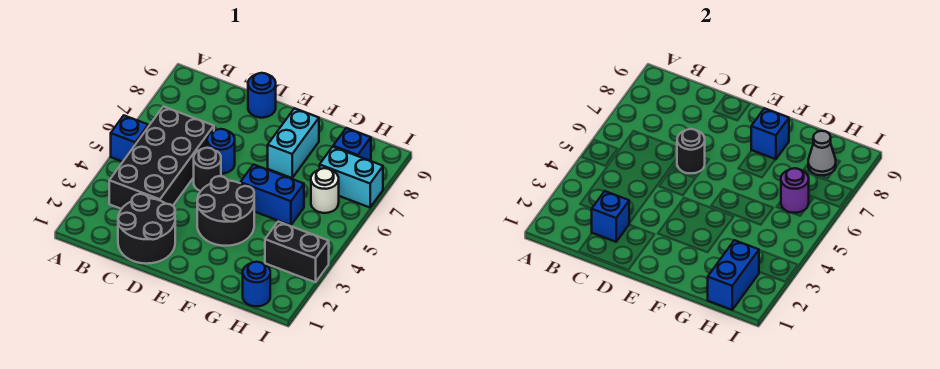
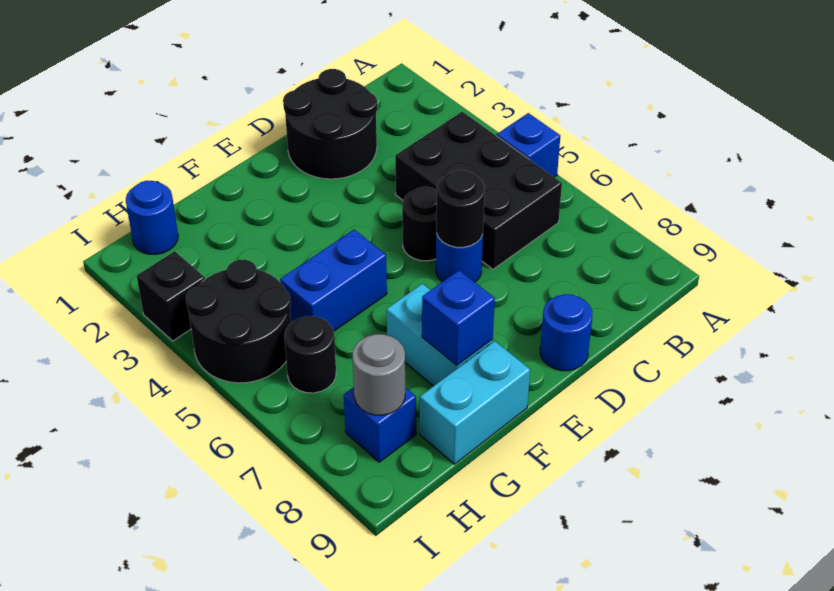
black brick B3:C6 level 1 -> black brick B4:C6 level 1
blue brick C2 level 2 -> none
black round brick E3:F4 level 1 -> black round brick H4:I5 level 1
blue brick H1:H2 level 2 -> none
black brick H3:I3 level 1 -> black brick I3 level 1
white round brick H6 level 1 -> black round brick H6 level 1
purple round brick H6 level 2 -> none
cyan brick H7:I7 level 1 -> cyan brick F9:G9 level 1
grey cone H8 level 2 -> grey round brick H8 level 2

